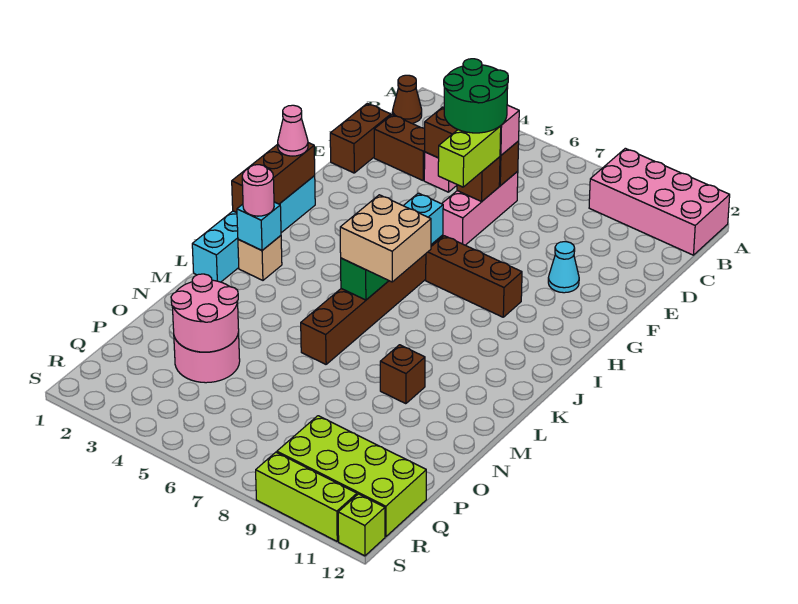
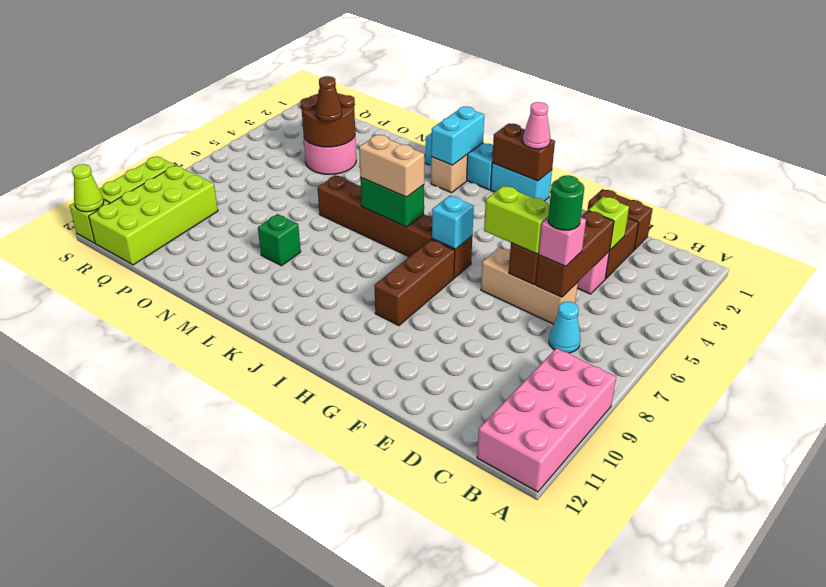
brown cone B1 level 1 -> brown cone O4 level 3
none -> lime brick D3 level 2
green round brick D5:E6 level 4 -> green round brick D6 level 4
pink brick D6:F6 level 1 -> tan brick D6:F6 level 1
cyan cone F10 level 1 -> cyan cone C7 level 1
brown brick H1:J1 level 2 -> brown brick H1:I1 level 2
tan brick J6:K7 level 3 -> tan brick J6:K6 level 3
cyan brick K2 level 2 -> cyan brick K1:K2 level 2
pink round brick K2 level 3 -> none
brown brick M9 level 1 -> green brick M9 level 1
pink round brick O3:P4 level 2 -> brown round brick O3:P4 level 2
none -> lime cone S12 level 2

